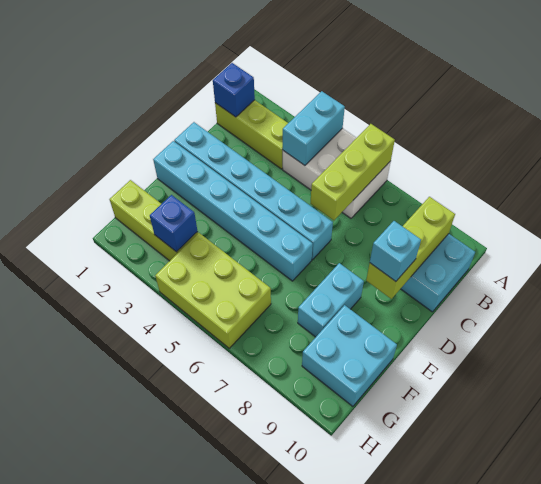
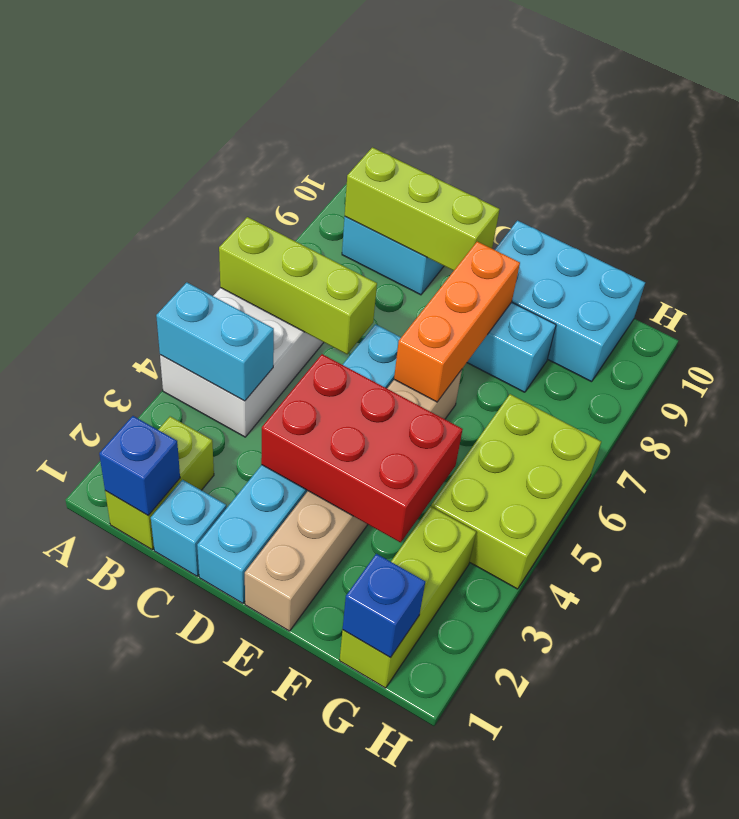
lime brick B1:B3 level 1 -> lime brick B1:B2 level 1
none -> red brick D3:F4 level 2
cyan brick D9 level 3 -> cyan brick C1 level 1
cyan brick E1:E6 level 1 -> tan brick E1:E6 level 1
none -> orange brick E6:E8 level 2
cyan brick F9:G10 level 1 -> cyan brick E9:G10 level 1
blue brick G3 level 2 -> blue brick G1 level 2

